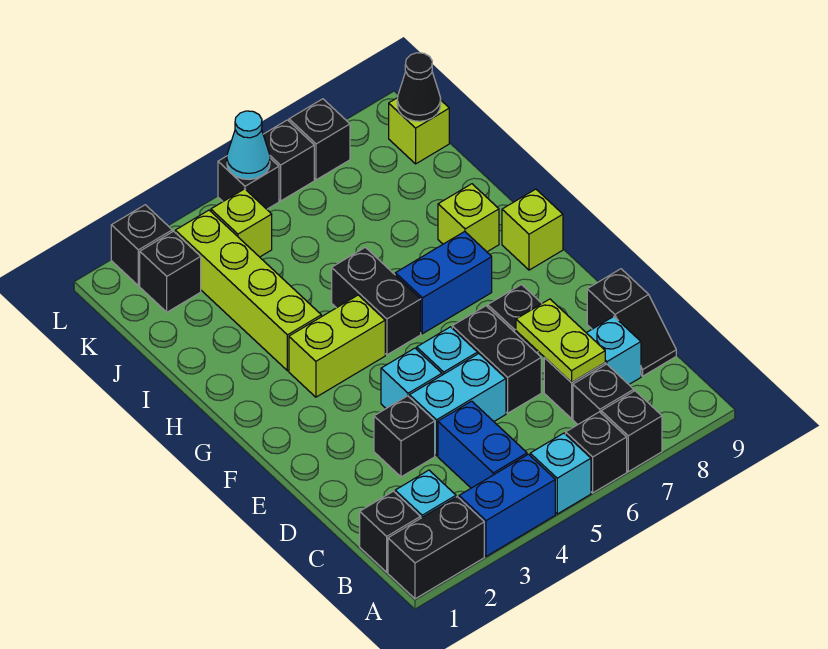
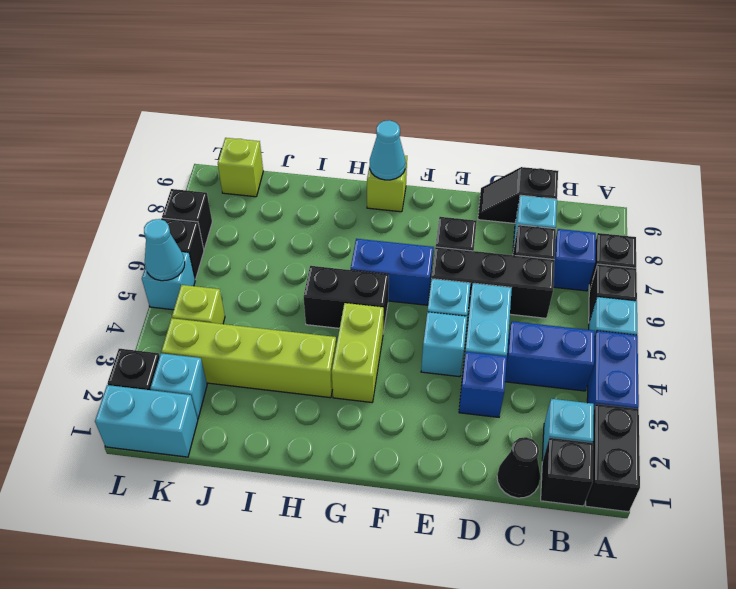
black brick B7 level 1 -> blue brick B7 level 1
lime plate C7:D7 level 2 -> none
black slope C9:D9 level 1 top D -> black slope C9:D9 level 1 top C
black brick D3 level 1 -> blue brick D3 level 1
black brick D6:E6 level 1 -> black brick C6:E6 level 1
blue brick G6:G7 level 1 -> blue brick F6:G6 level 1
none -> cyan cone G9 level 2
lime brick H8 level 1 -> none
none -> cyan brick K1:L1 level 1
black brick K2 level 1 -> cyan brick K2 level 1
black cone K9 level 2 -> black cone C1 level 1
black brick L5 level 1 -> cyan brick L5 level 1

